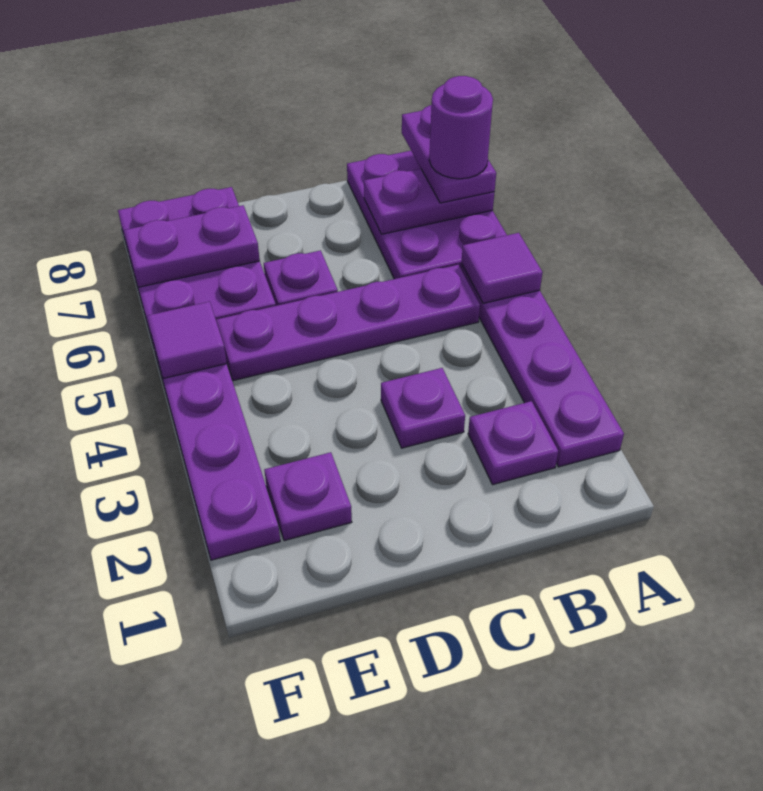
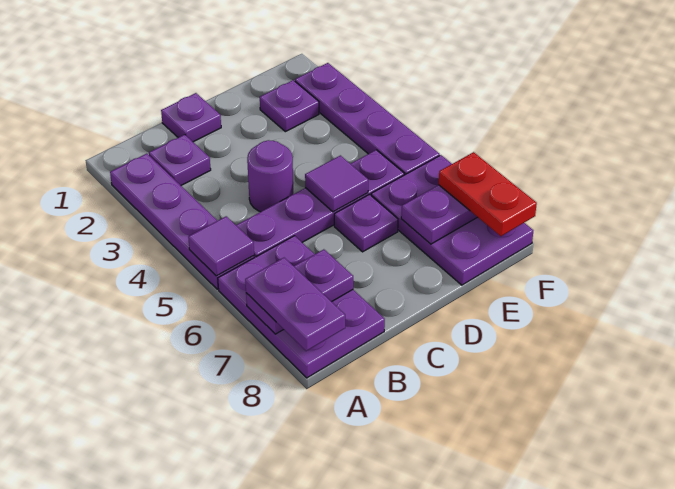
purple round brick A7 level 4 -> purple round brick C4 level 1
purple plate C3 level 1 -> purple plate C1 level 1
purple tile F5 level 2 -> purple tile D5 level 2
none -> red plate F7:F8 level 3

